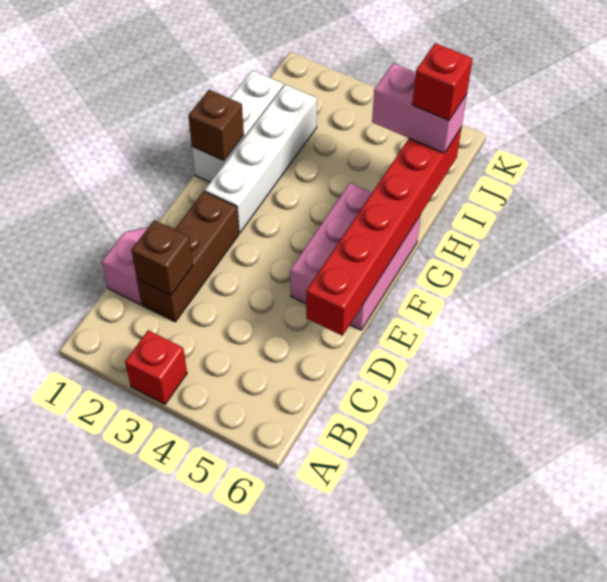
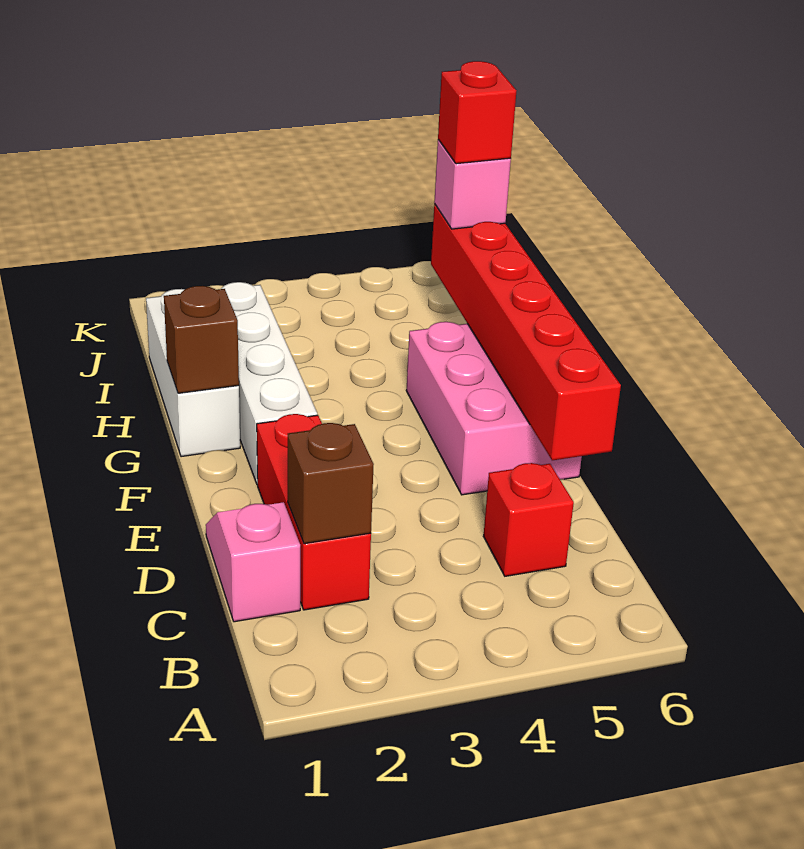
red brick A3 level 1 -> red brick C5 level 1
brown brick C2:E2 level 1 -> red brick C2:E2 level 1
pink brick I5:I6 level 3 -> pink brick I6 level 3

